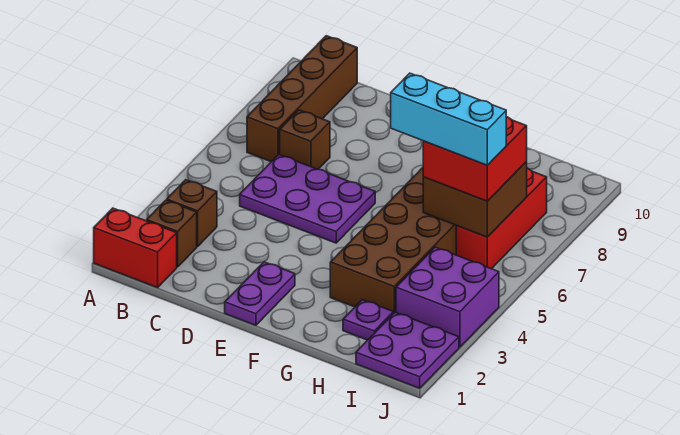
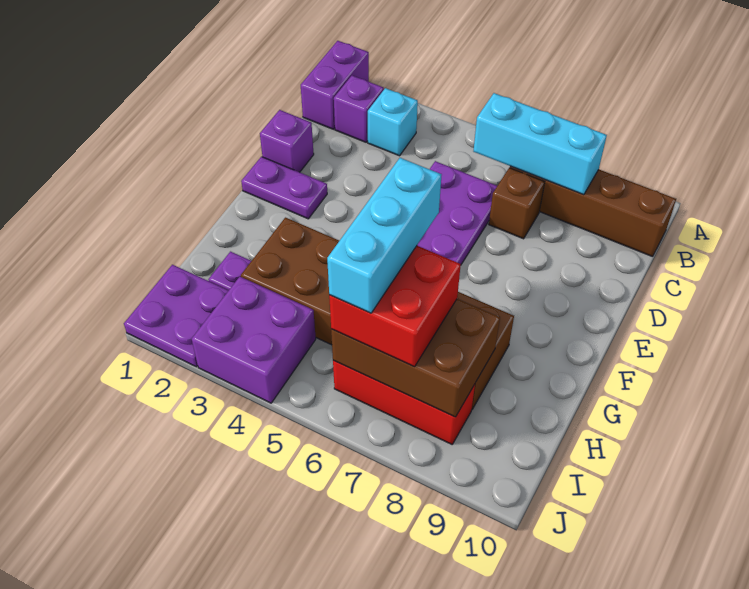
red brick A1:B1 level 1 -> purple brick A1:B1 level 1
brown brick B2 level 1 -> purple brick B2 level 1
brown brick B3 level 1 -> cyan brick B3 level 1
none -> cyan brick B6:B8 level 2
none -> purple brick D1 level 1
brown brick H6:I7 level 2 -> brown brick H6:I8 level 2

